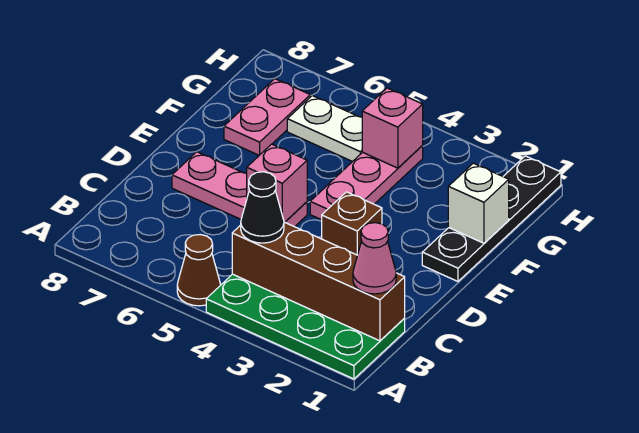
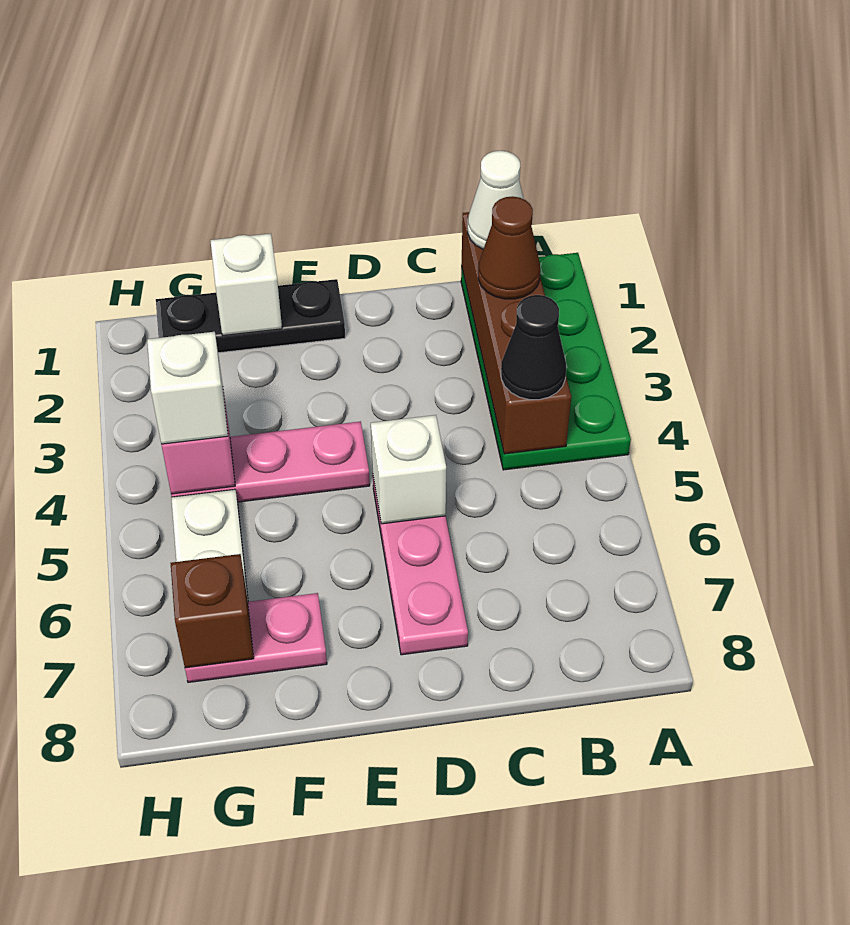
brown cone A5 level 1 -> brown cone B2 level 3
pink cone B1 level 3 -> white cone B1 level 3
brown brick D3 level 1 -> brown brick G7 level 2
pink brick D5 level 2 -> white brick D5 level 2
black plate E1:H1 level 1 -> black plate E1:G1 level 1
none -> white brick G4 level 3

